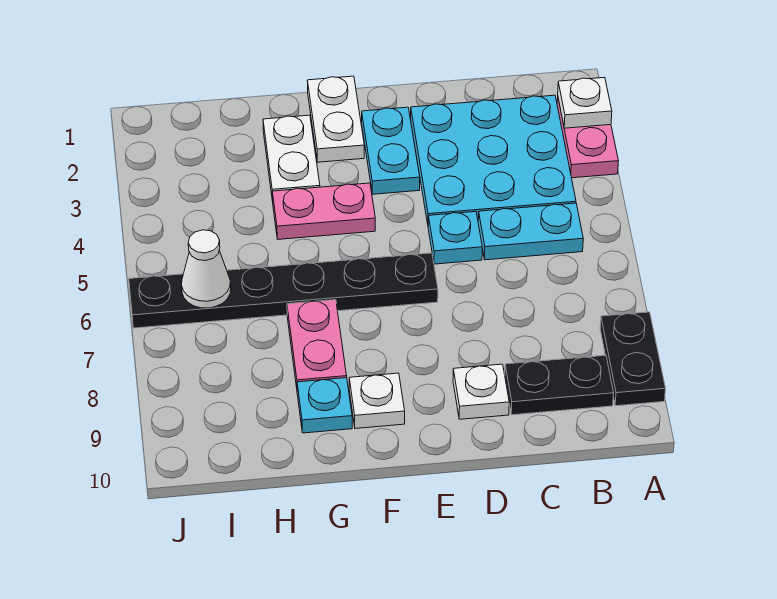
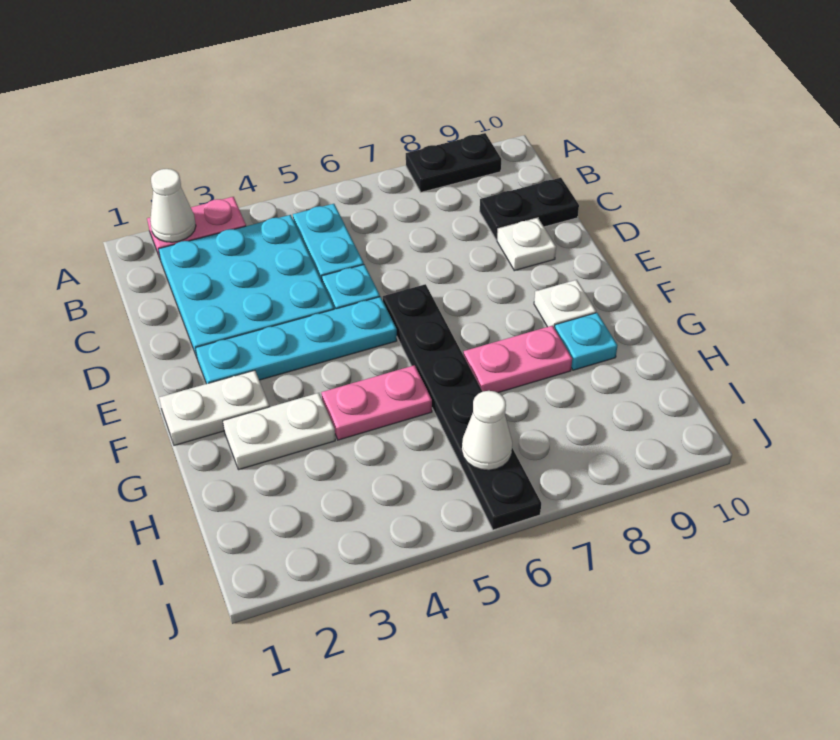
white plate A2 level 2 -> white cone A2 level 2
black plate B9:C9 level 1 -> black plate C9:C10 level 1
cyan plate E2:E3 level 1 -> cyan plate E2:E5 level 1
pink plate F4:G4 level 1 -> pink plate G4:G5 level 1

